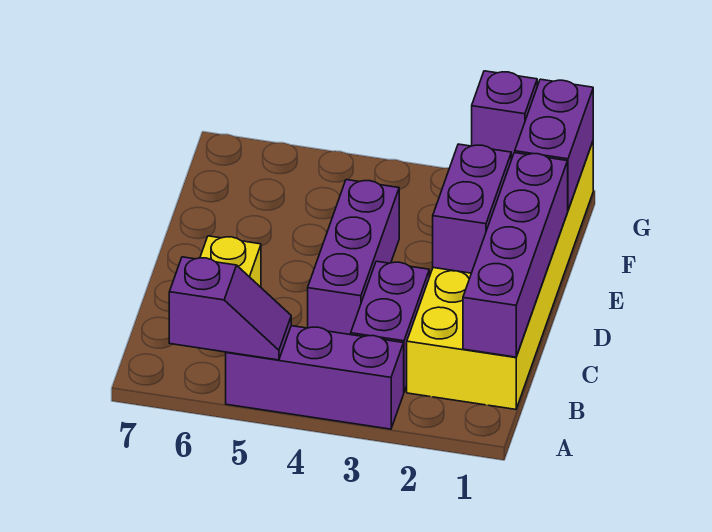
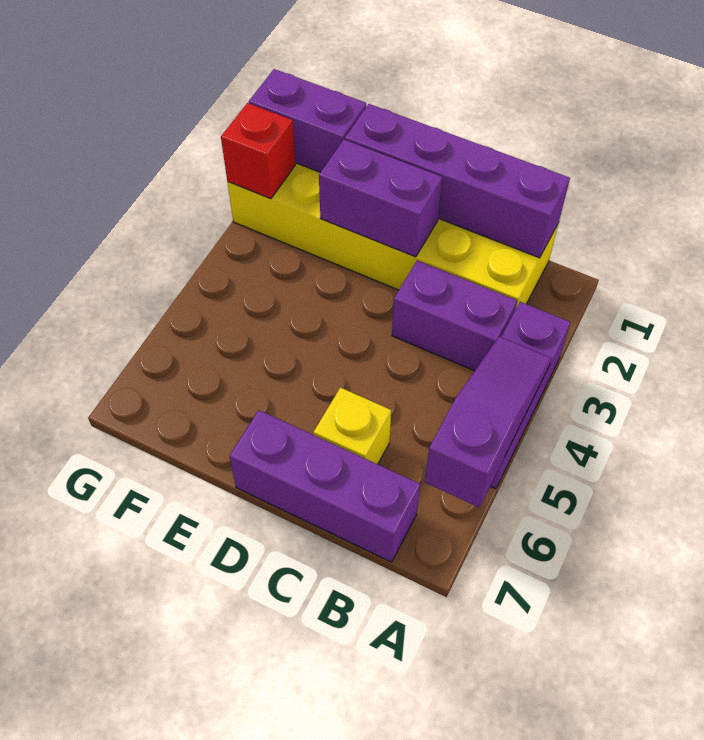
purple slope A5:A6 level 2 top 6 -> purple slope A4:A6 level 2 top 6
purple brick C4:E4 level 1 -> purple brick B7:D7 level 1
purple brick G2 level 2 -> red brick G2 level 2

